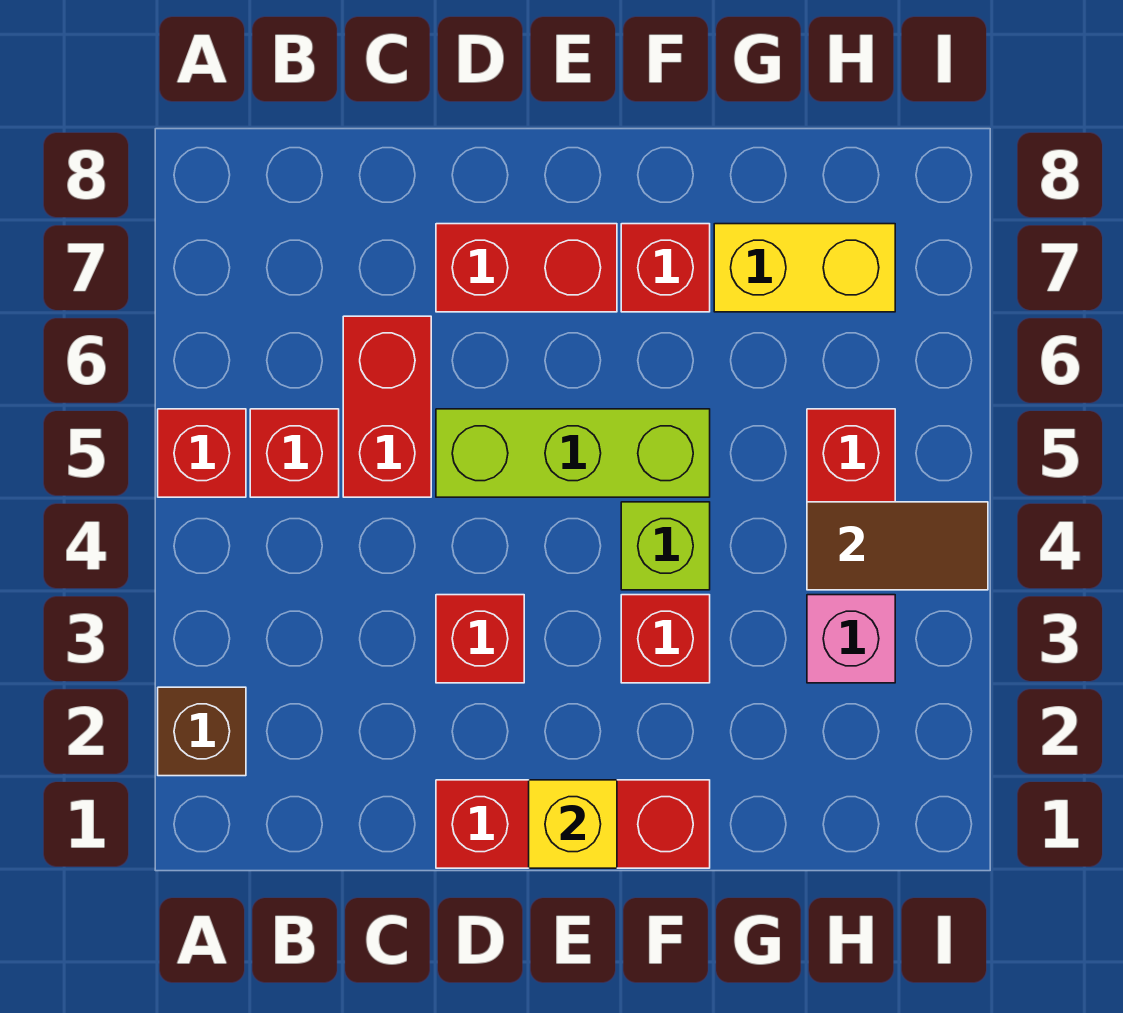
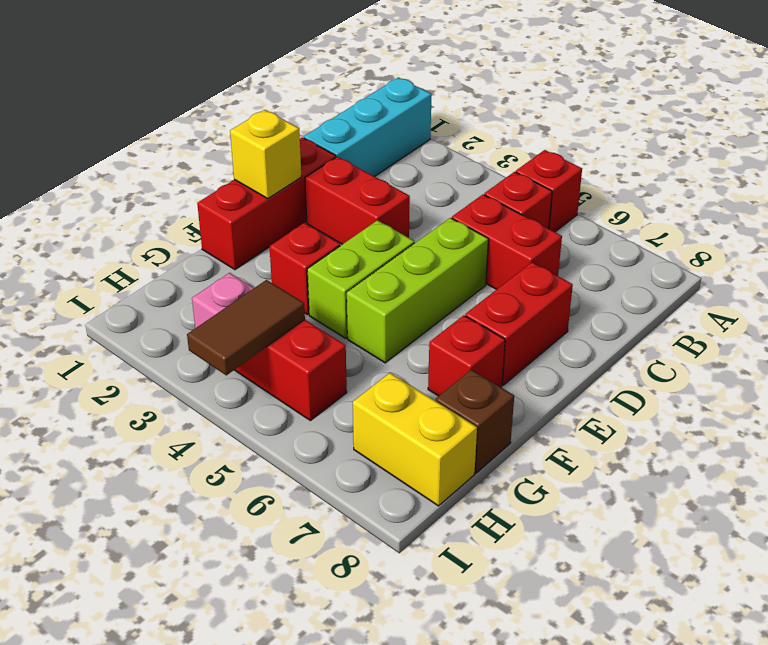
none -> cyan brick A1:C1 level 1
brown brick A2 level 1 -> brown brick G8 level 1
red brick D3 level 1 -> red brick D2:D3 level 1
lime brick F4 level 1 -> lime brick E4:F4 level 1
yellow brick G7:H7 level 1 -> yellow brick H7:H8 level 1

